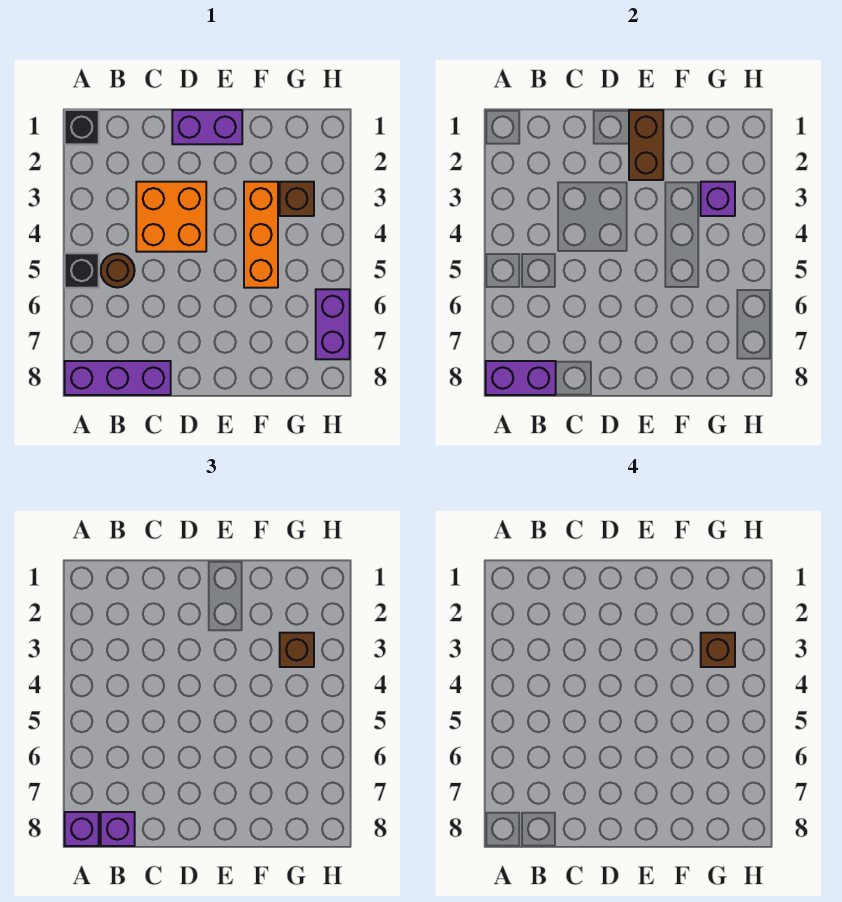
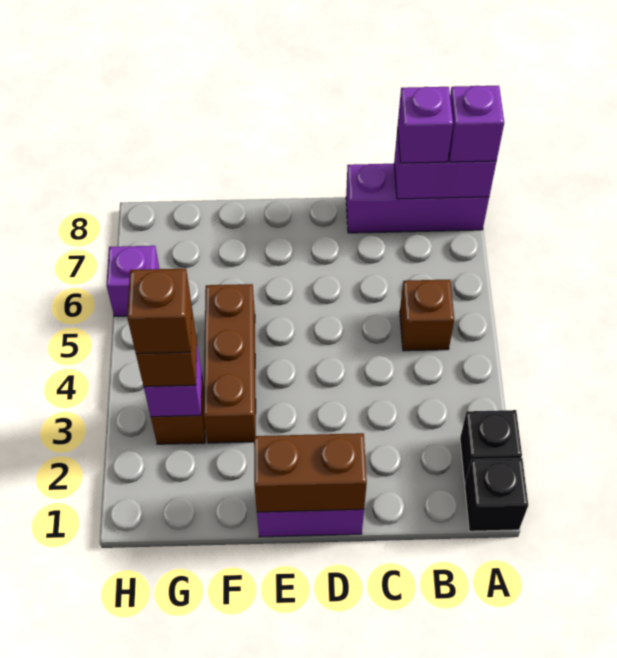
black brick A5 level 1 -> black brick A2 level 1
brown round brick B5 level 1 -> brown brick B5 level 1
orange brick C3:D4 level 1 -> none
brown brick E1:E2 level 2 -> brown brick D1:E1 level 2
orange brick F3:F5 level 1 -> brown brick F3:F5 level 1
purple brick H6:H7 level 1 -> purple brick H6 level 1

